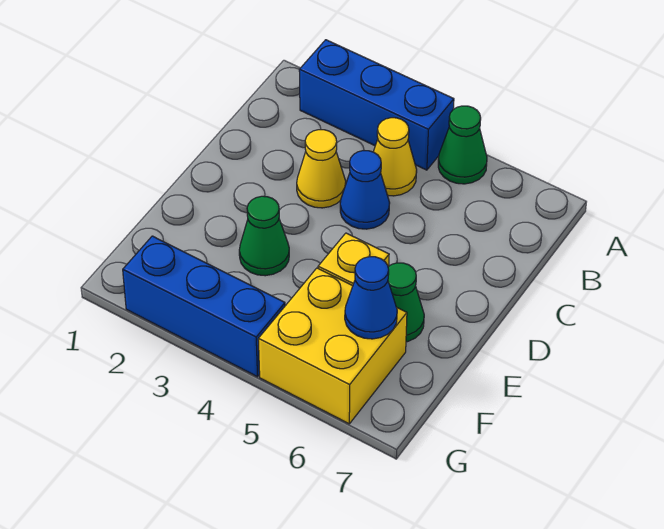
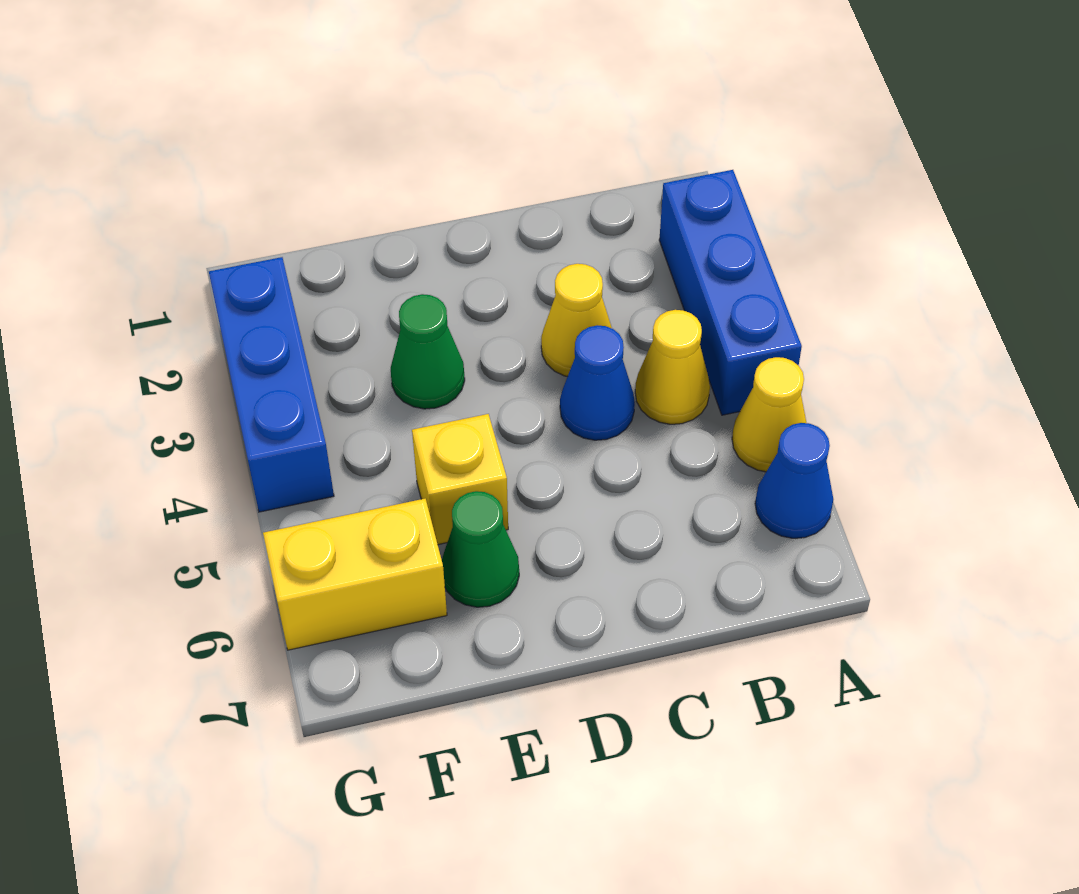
green cone A5 level 1 -> yellow cone A5 level 1
yellow brick F5:G6 level 1 -> yellow brick F6:G6 level 1
blue cone F6 level 2 -> blue cone A6 level 1

